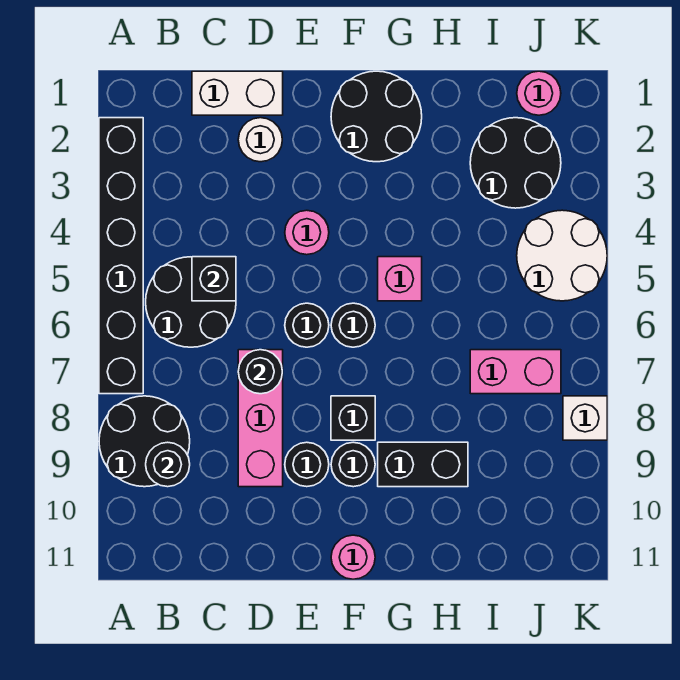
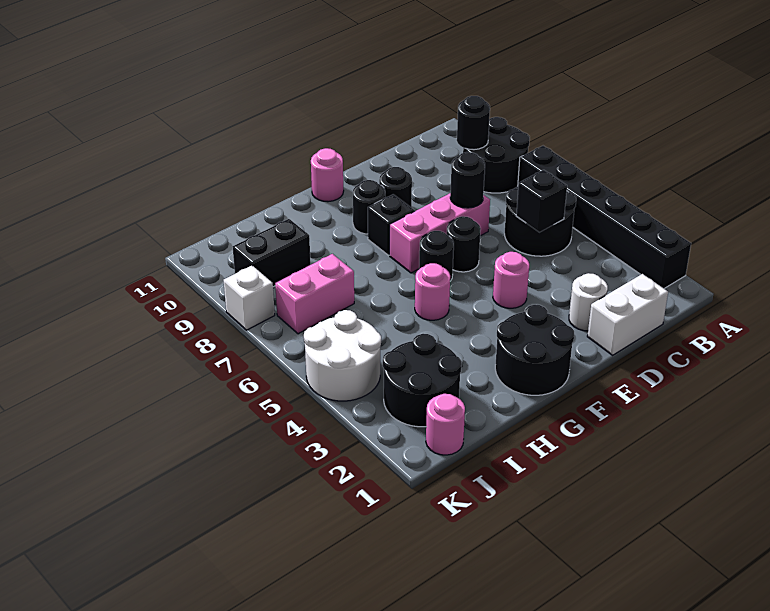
pink brick D7:D9 level 1 -> pink brick D7:F7 level 1
pink brick G5 level 1 -> pink round brick G5 level 1
black brick G9:H9 level 1 -> black brick I9:J9 level 1

